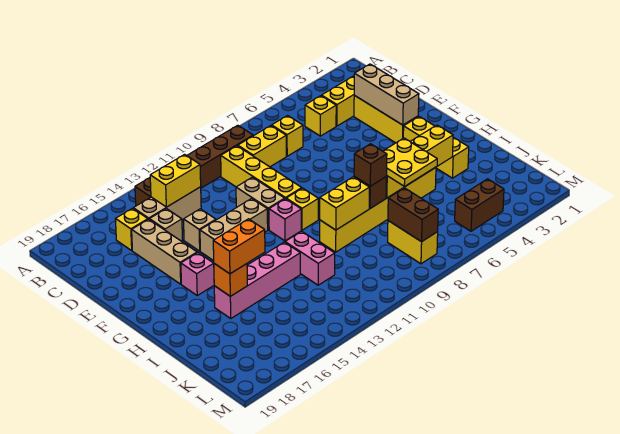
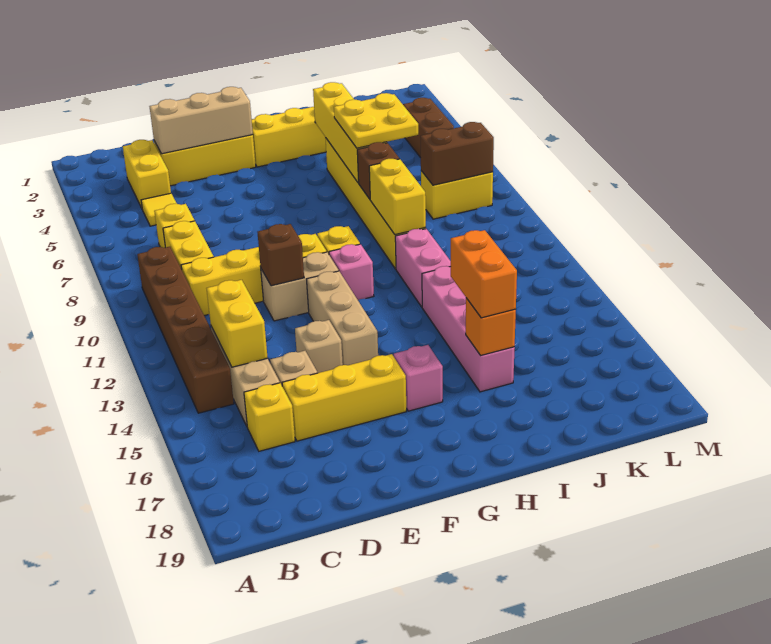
yellow brick C5 level 1 -> yellow tile C5 level 1
tan brick D16:F16 level 1 -> yellow brick D16:F16 level 1
brown brick I8 level 3 -> brown brick E11 level 2
pink brick I12:J12 level 1 -> pink brick I11:I12 level 1

